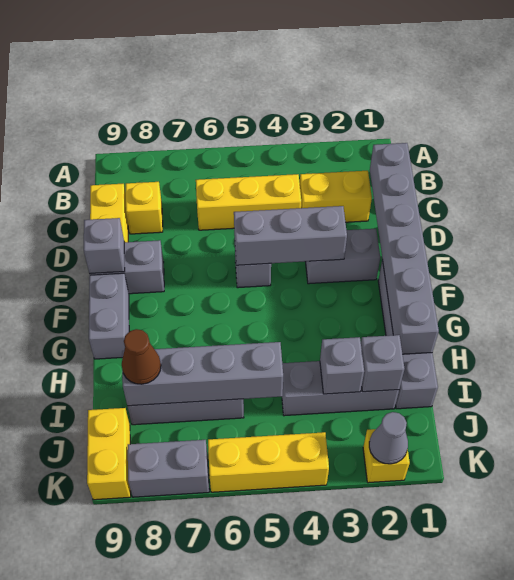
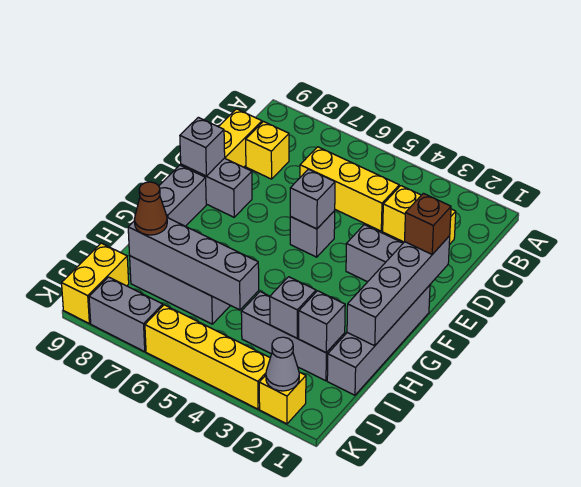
grey brick C1:H1 level 2 -> grey brick E1:H1 level 2
none -> brown brick E1 level 3
grey brick E3:E5 level 2 -> grey brick E5 level 2
yellow brick K4:K6 level 1 -> yellow brick K3:K6 level 1

